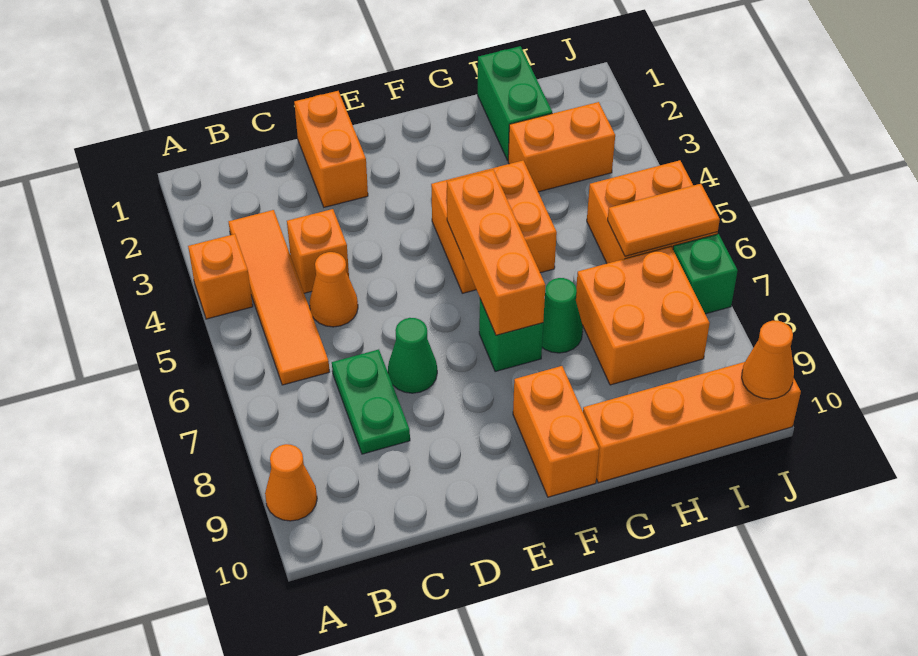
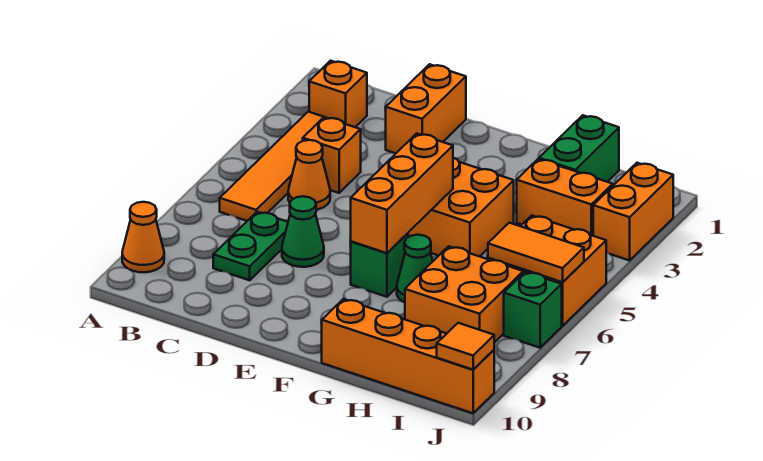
orange brick A4 level 1 -> orange brick B2 level 1
orange brick F9:F10 level 1 -> orange brick J2:J3 level 1
orange cone J10 level 2 -> orange tile J10 level 2

